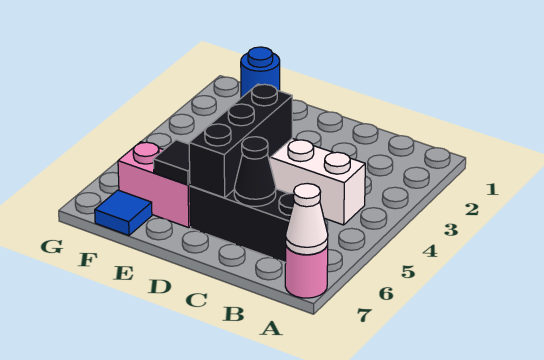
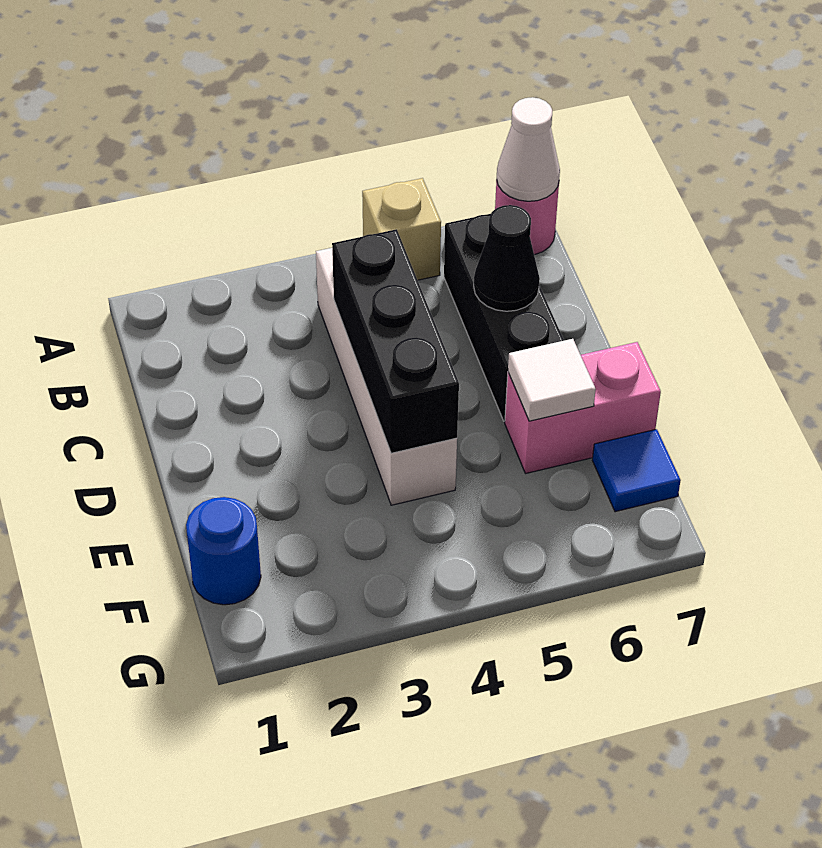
none -> tan brick A5 level 1
black brick D4:D6 level 2 -> black brick C4:E4 level 2
pink brick E6:F6 level 1 -> pink brick E6:E7 level 1
black tile E6 level 2 -> white tile E6 level 2

